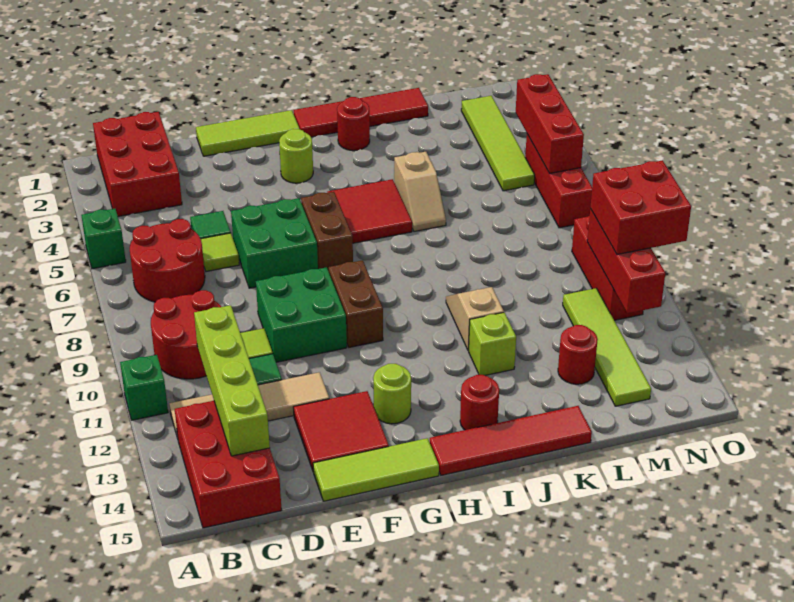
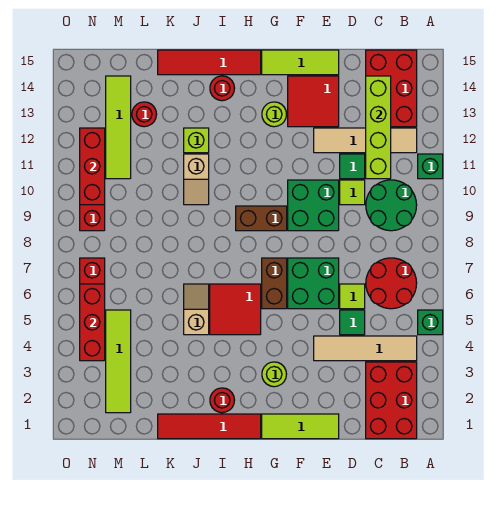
none -> tan tile B4:E4 level 1
red round brick B9:C10 level 1 -> green round brick B9:C10 level 1
brown brick G9:G10 level 1 -> brown brick G9:H9 level 1
red brick N10:O11 level 3 -> none

